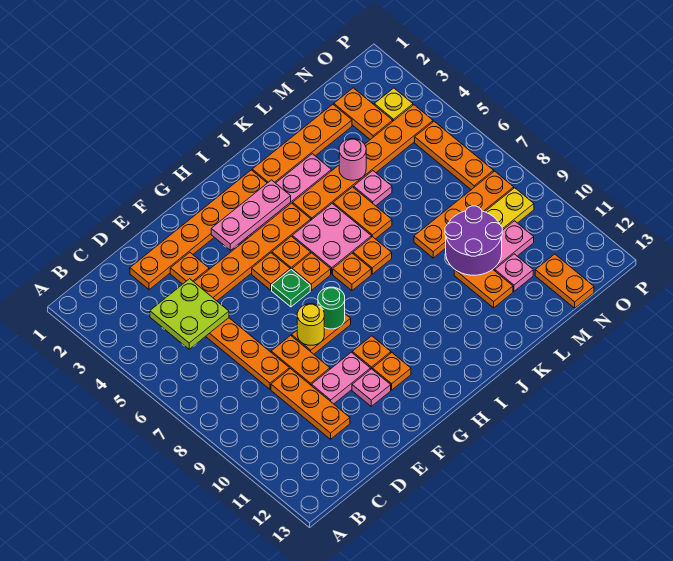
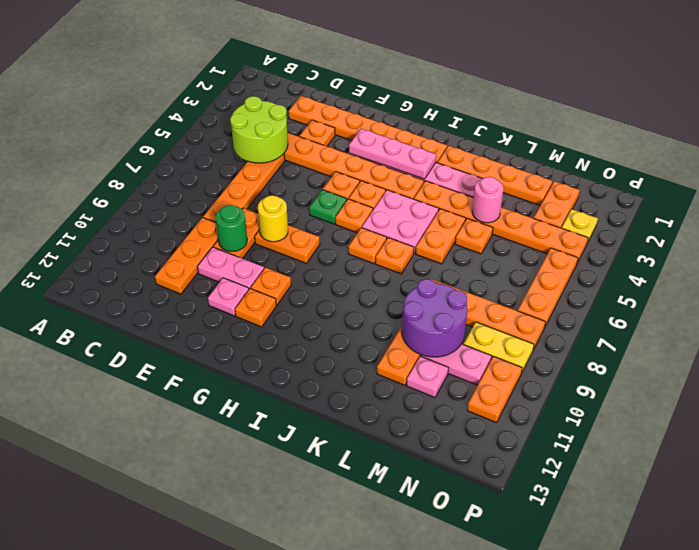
lime plate C4:D5 level 2 -> lime round brick C4:D5 level 2
green round brick G8 level 2 -> green round brick E9 level 2
pink plate L5 level 1 -> orange plate L5 level 1
orange plate N12:N13 level 1 -> orange plate O10:O11 level 1

